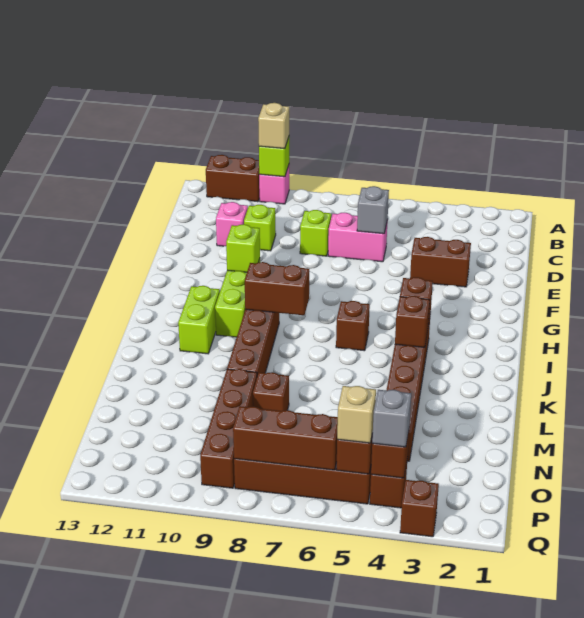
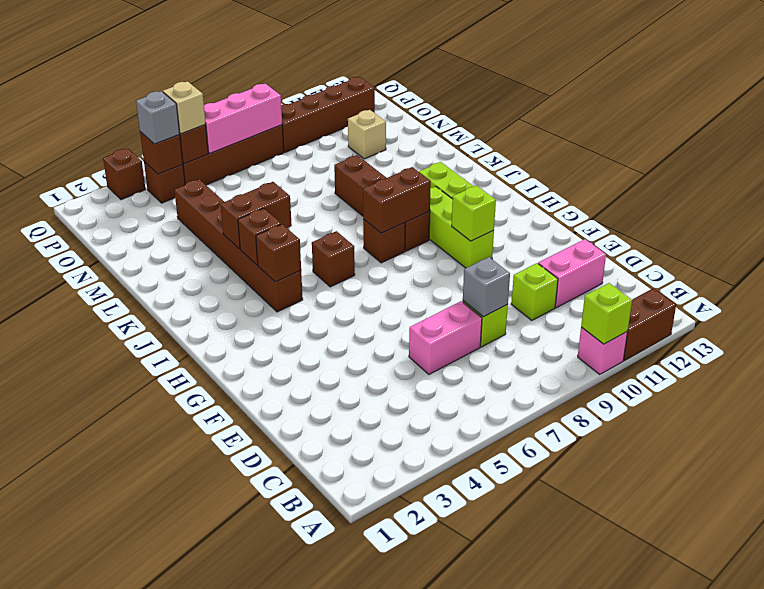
tan brick A10 level 3 -> tan brick N11 level 1
grey brick D6 level 2 -> grey brick D8 level 2
pink brick D11 level 1 -> pink brick D11:D12 level 1
brown brick E3:E4 level 1 -> brown brick K4:K5 level 2
brown brick M8 level 1 -> brown brick I8 level 1
brown brick M9:P9 level 1 -> brown brick P9:P12 level 1
brown brick P6:P8 level 2 -> pink brick P6:P8 level 2

